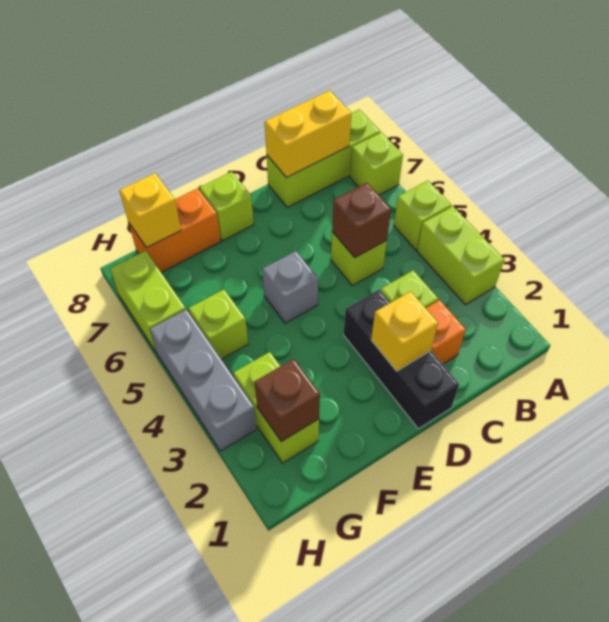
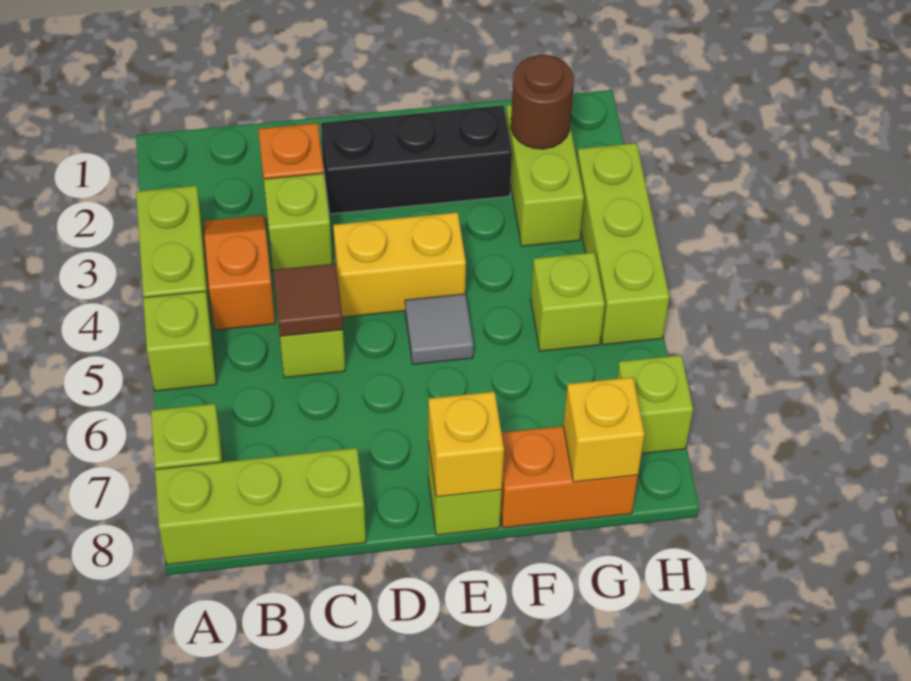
none -> orange slope B3:B4 level 1 top 4
yellow brick B8:C8 level 2 -> yellow brick D4:E4 level 1
brown brick C5 level 2 -> brown tile C5 level 2
black brick D1:D3 level 1 -> black brick D2:F2 level 1
yellow brick D2 level 2 -> yellow brick E8 level 2
grey brick E5 level 1 -> grey tile E5 level 1
brown brick G2 level 2 -> brown round brick G2 level 2
grey brick H3:H5 level 1 -> lime brick H3:H5 level 1
lime brick H6:H7 level 1 -> lime brick H7 level 1

